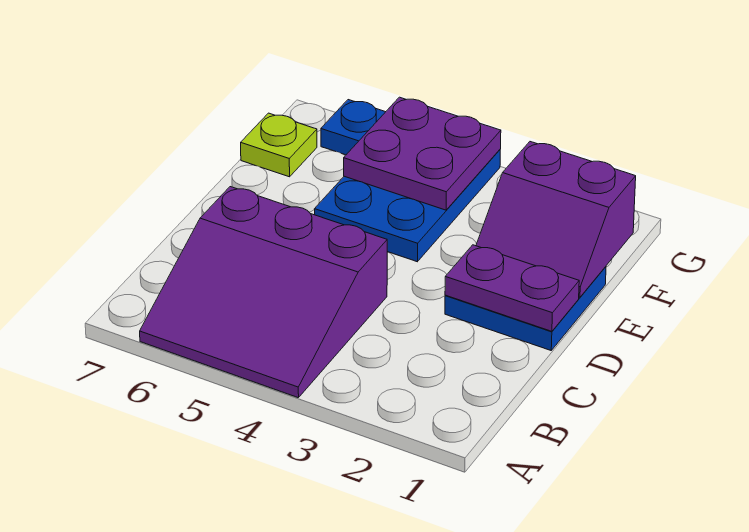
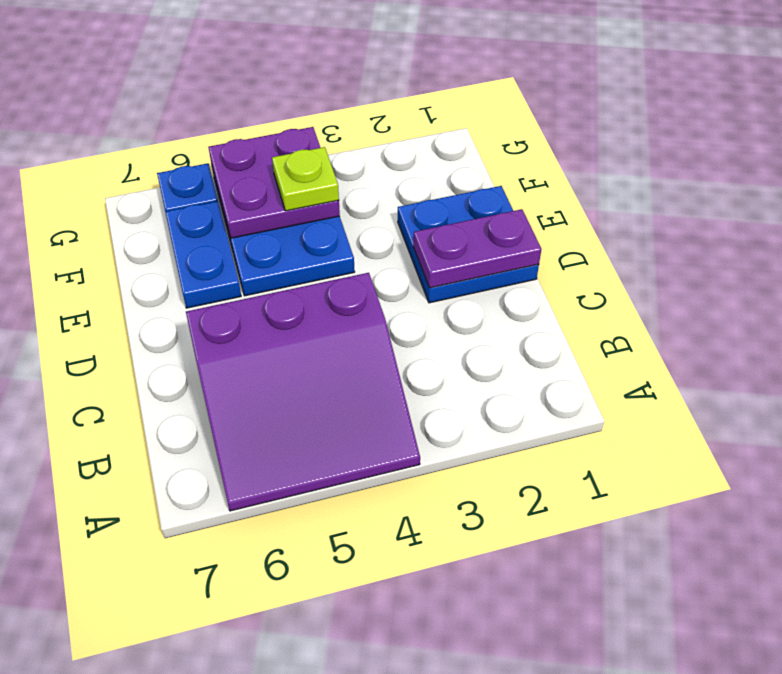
purple slope E1:F2 level 2 top F -> none
none -> blue plate E6:F6 level 1
lime plate F7 level 1 -> lime plate F4 level 3

